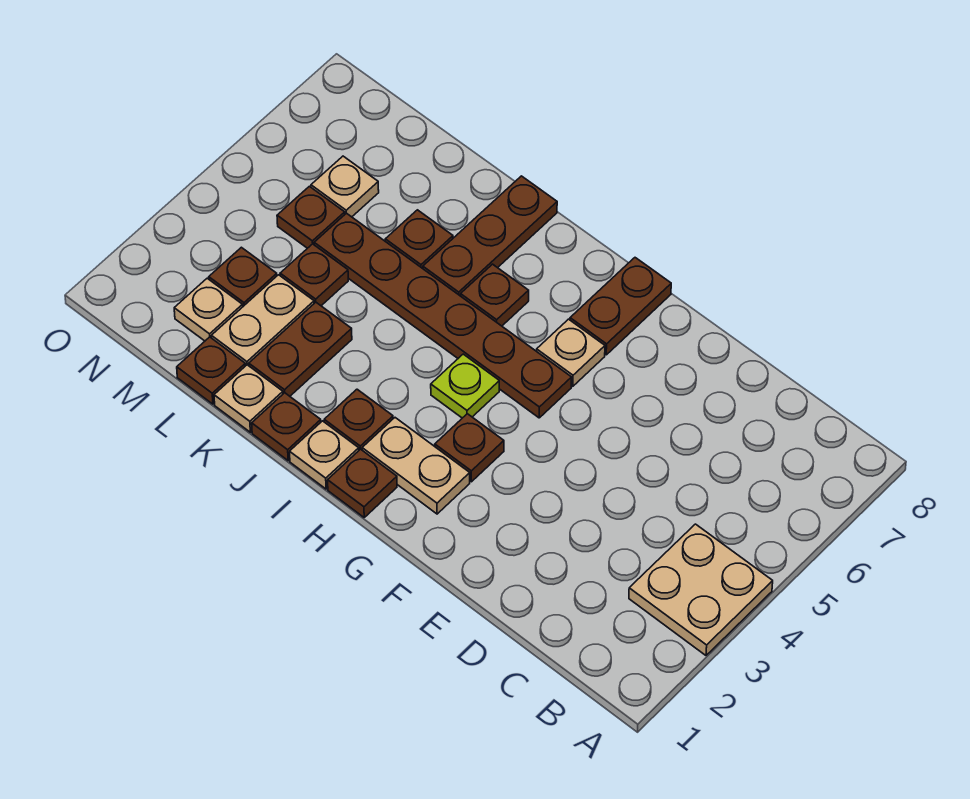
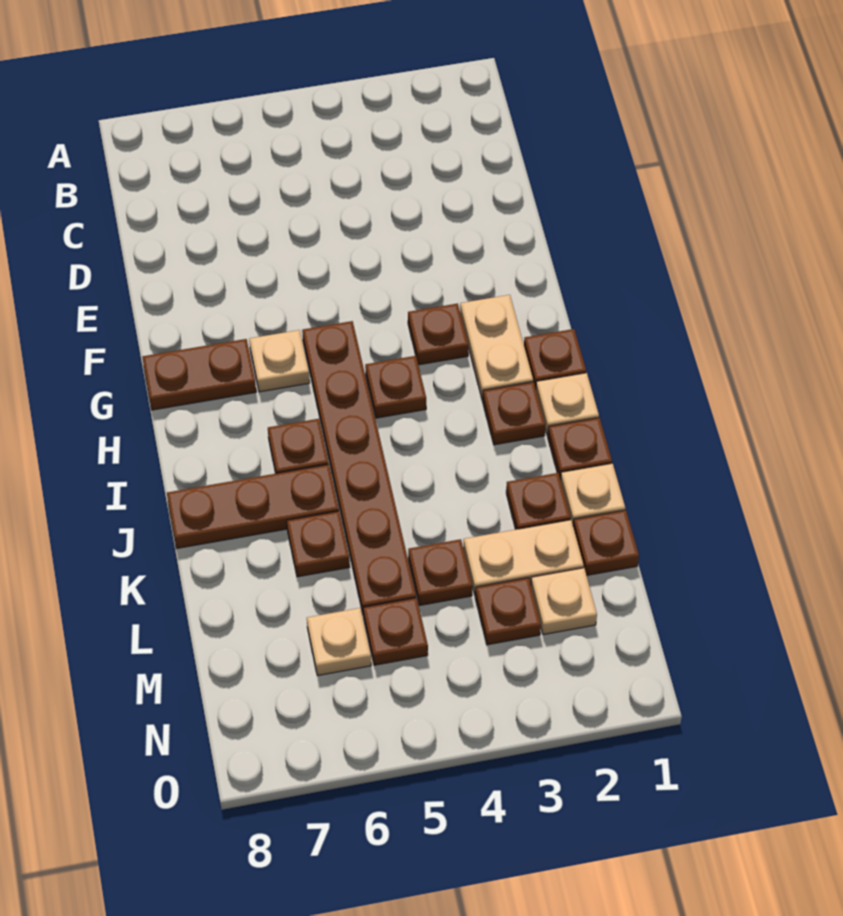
tan plate A3:B4 level 1 -> none
lime plate H4 level 1 -> brown plate H4 level 1
brown plate K2:K3 level 1 -> brown plate K2 level 1

